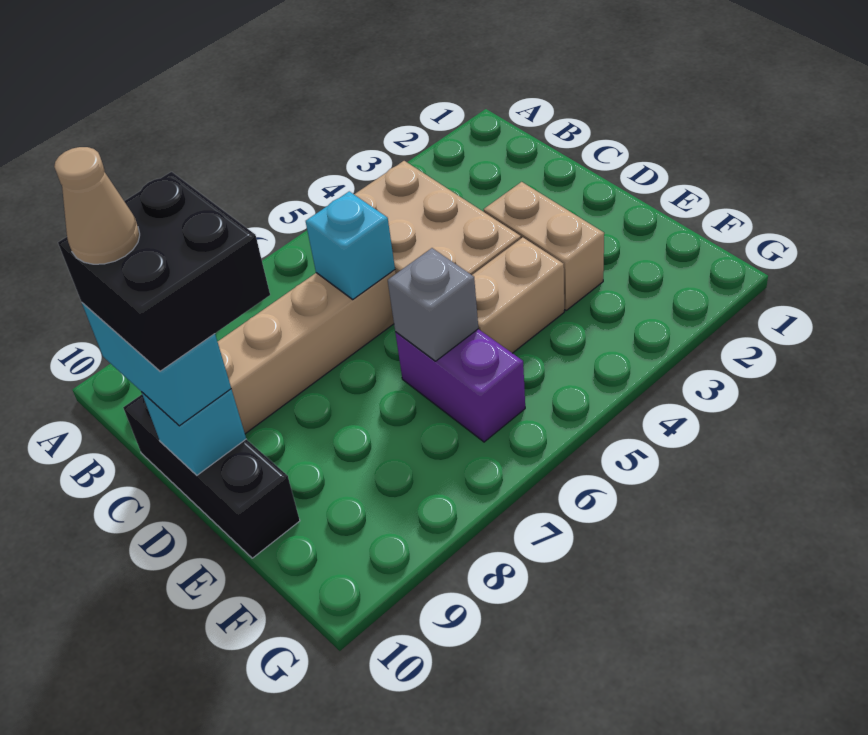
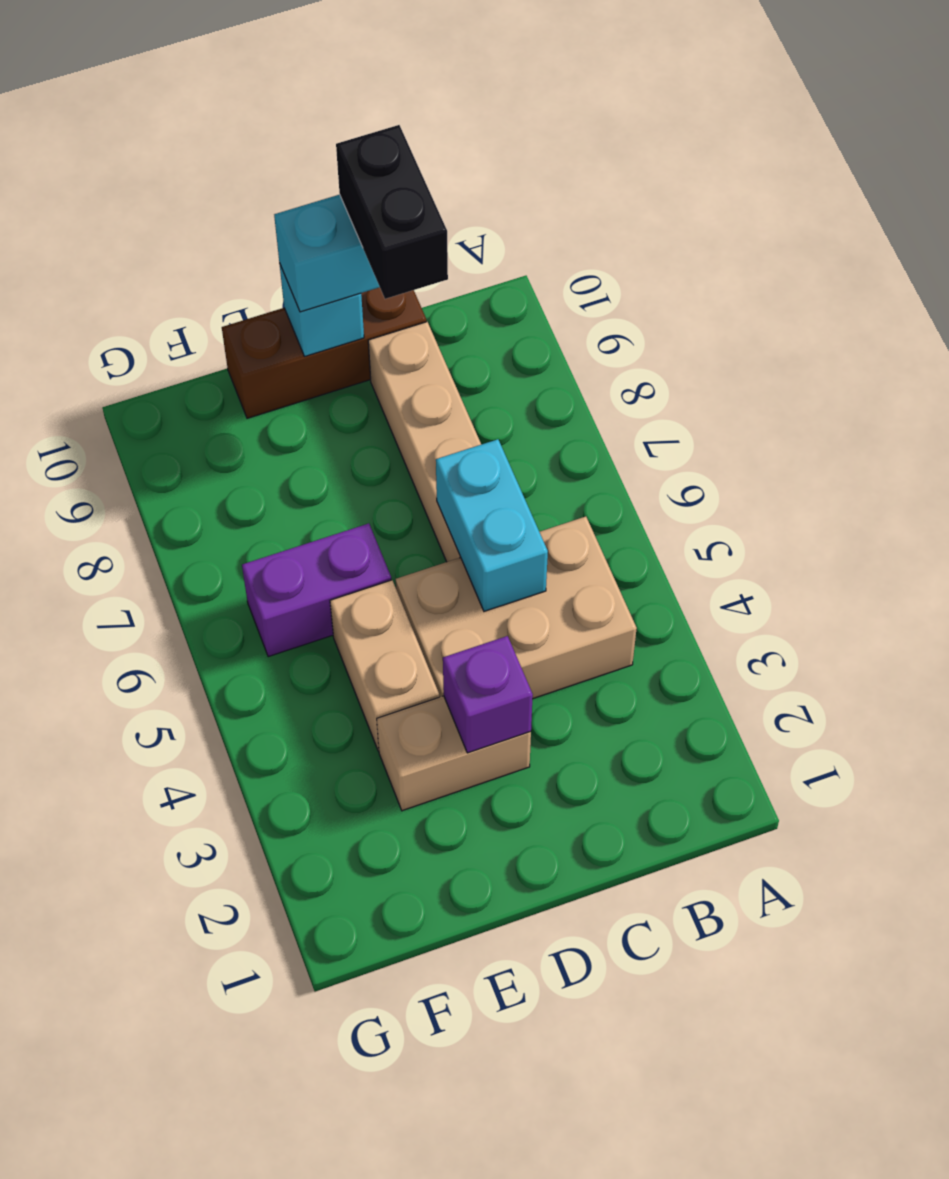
cyan brick C6 level 2 -> cyan brick C5:C6 level 2
black brick C9:D10 level 4 -> black brick C9:C10 level 4
black brick C10:E10 level 1 -> brown brick C10:E10 level 1
tan cone C10 level 5 -> none
none -> purple brick D3 level 2
grey brick E6 level 2 -> none

